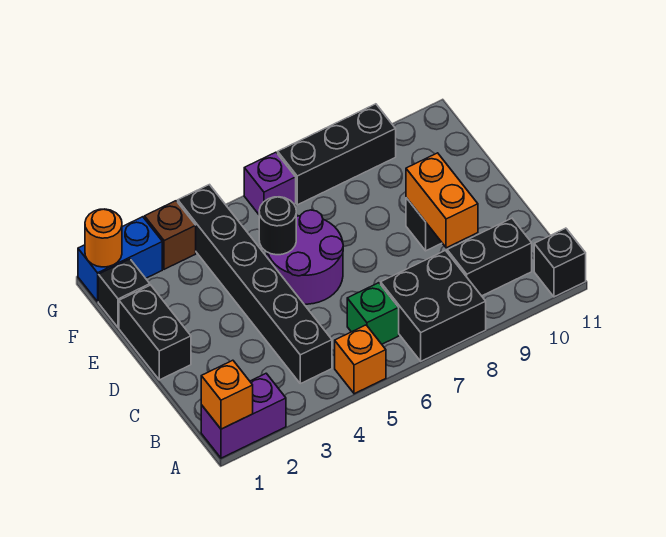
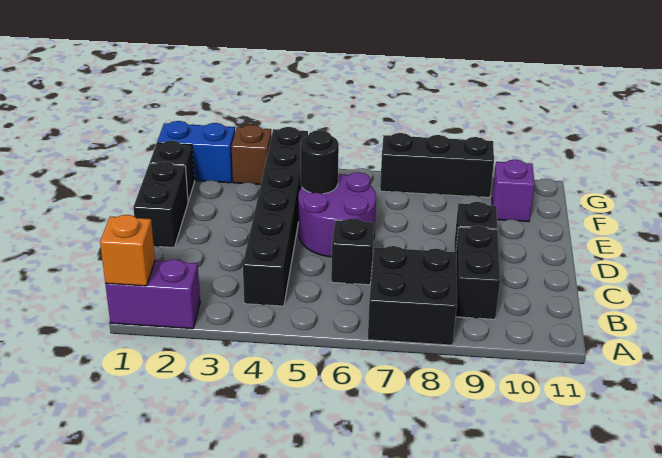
orange brick A5 level 1 -> none
black brick A11 level 1 -> black brick C6 level 1
green brick B6 level 1 -> none
black brick B9:B10 level 1 -> black brick B9:C9 level 1
orange brick C9:D9 level 2 -> none
orange round brick G1 level 2 -> none
purple brick G6 level 1 -> purple brick F10 level 1

